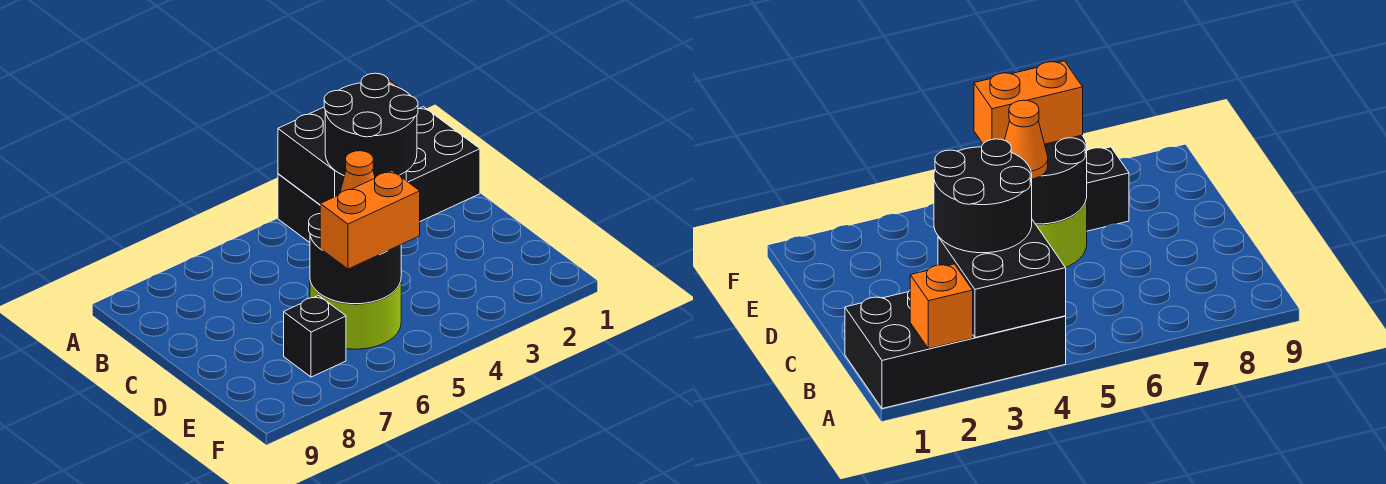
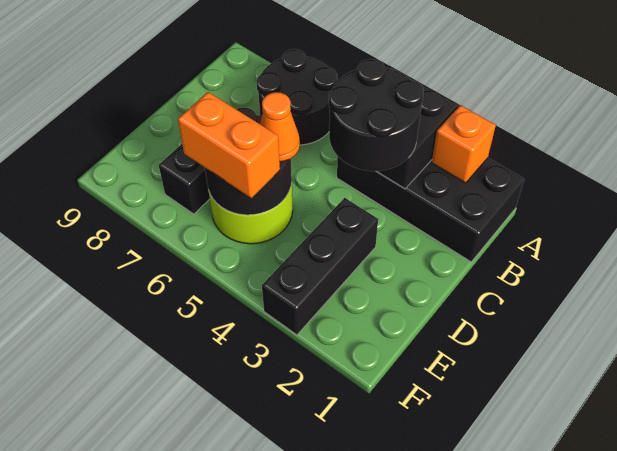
none -> black round brick A6:B7 level 1
none -> black brick D3:F3 level 1

